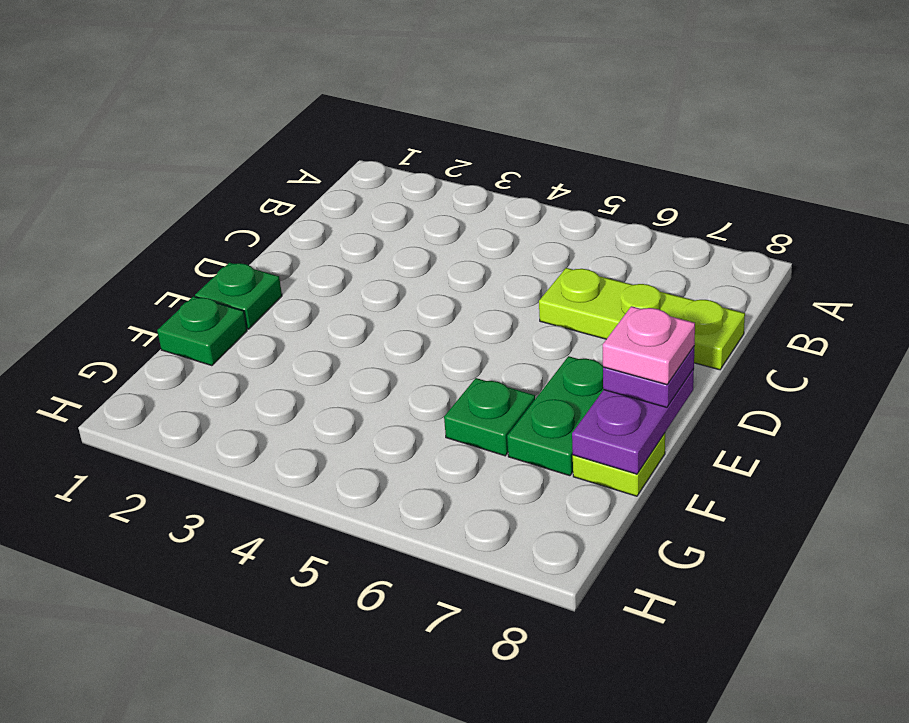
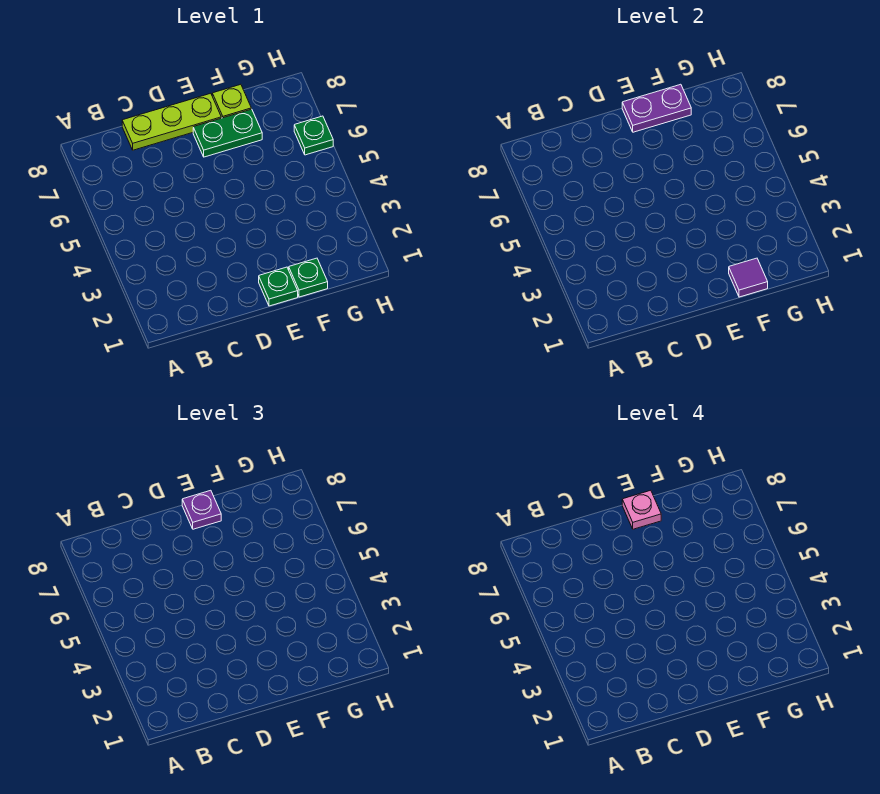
lime plate C6:C8 level 1 -> lime plate C8:E8 level 1
none -> purple tile F1 level 2
green plate F6 level 1 -> green plate H6 level 1

